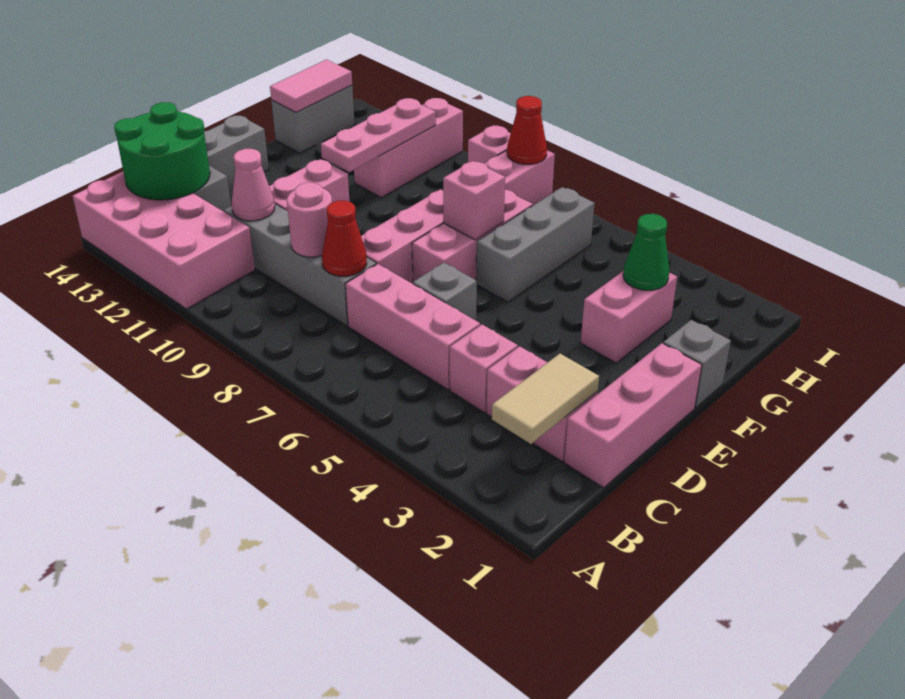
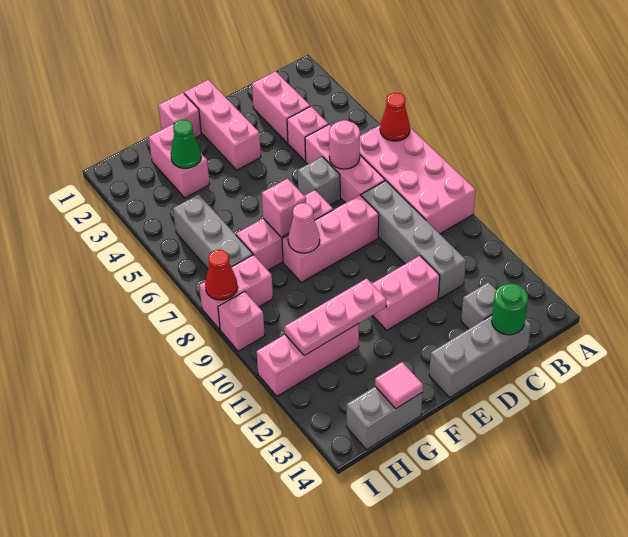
pink brick A11:B14 level 1 -> pink brick A6:B9 level 1
tan tile B2:C2 level 2 -> none
green round brick B13:C14 level 2 -> green round brick C14 level 2
pink brick C1:E1 level 1 -> pink brick E1:E3 level 1
red cone C8 level 2 -> red cone A6 level 2
pink round brick C9 level 2 -> pink round brick C6 level 2
pink cone C11 level 2 -> pink cone F8 level 2
grey brick F1 level 1 -> pink brick F1 level 1
pink brick F3:G3 level 1 -> pink brick G2:G3 level 1
grey brick F6:H6 level 1 -> grey brick H5:H7 level 1
pink tile G14:H14 level 2 -> pink tile G14 level 2

